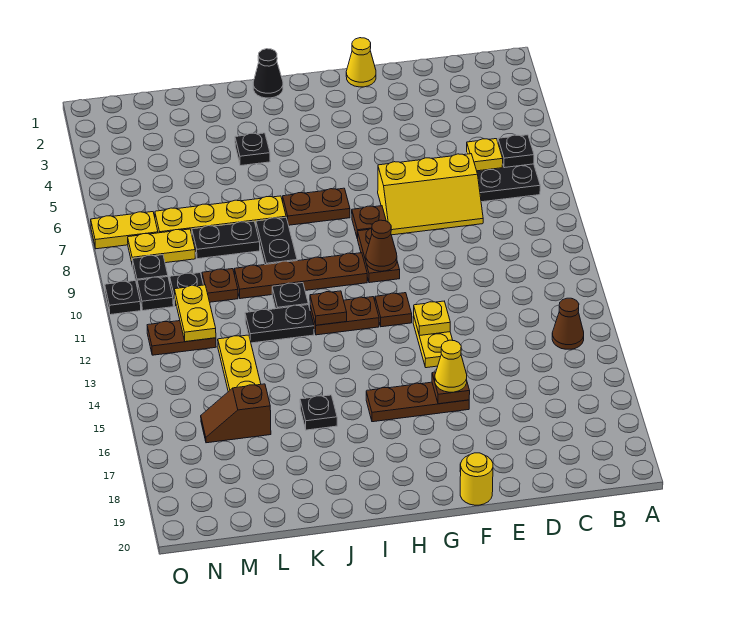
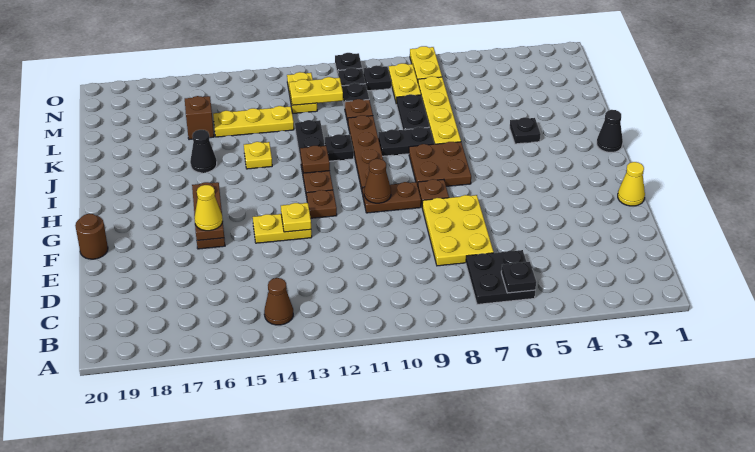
yellow plate C6 level 2 -> yellow plate J14 level 1
yellow slope D7:F8 level 1 top 7 -> yellow plate D7:F8 level 1
yellow round brick F20 level 1 -> brown round brick F20 level 1
brown plate H7:I7 level 1 -> brown plate H7:I8 level 1
black plate J16 level 1 -> black cone J16 level 1
brown plate M12:N12 level 1 -> yellow plate M12:N12 level 1

